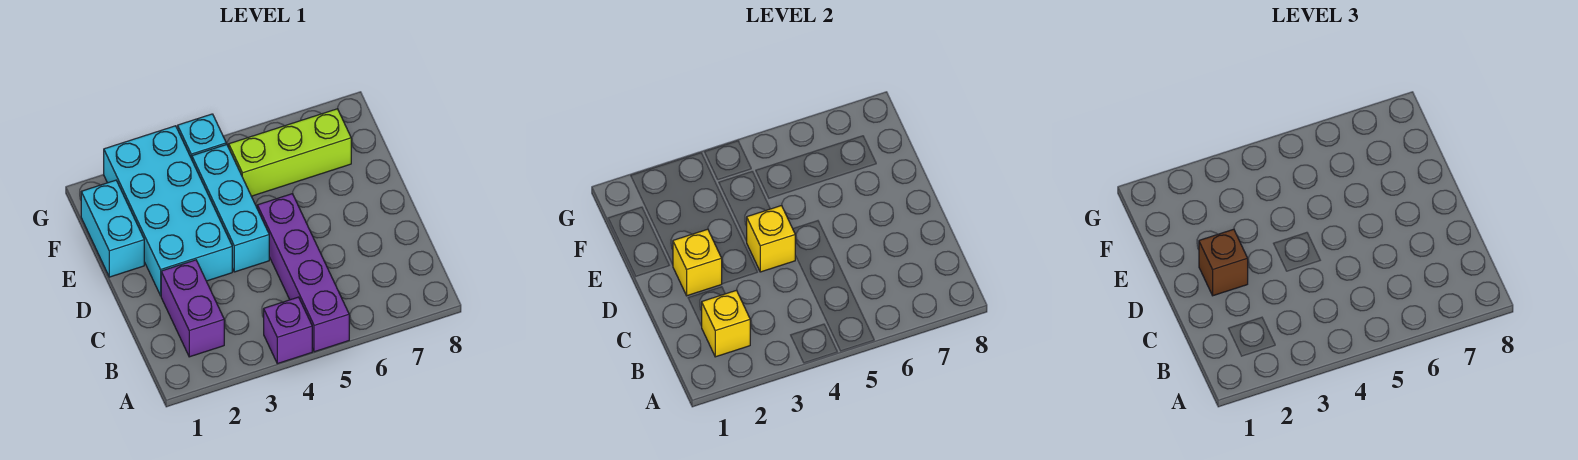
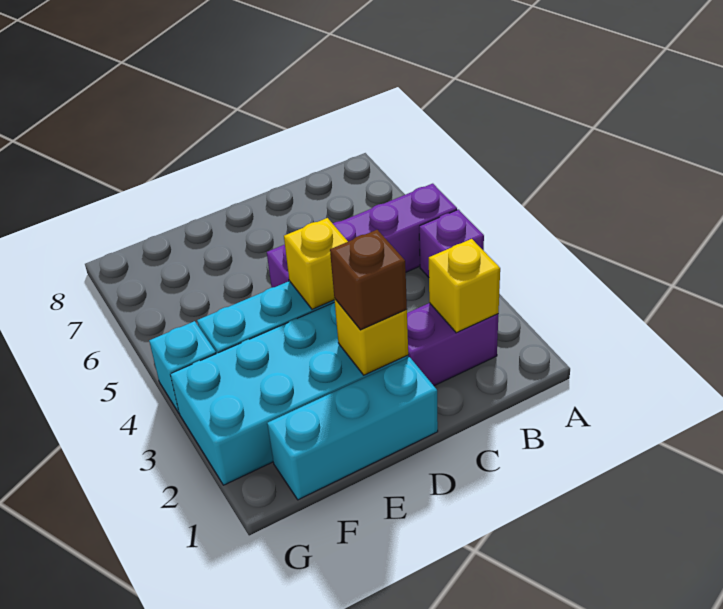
cyan brick E1:F1 level 1 -> cyan brick D1:F1 level 1
lime brick F5:F7 level 1 -> none

